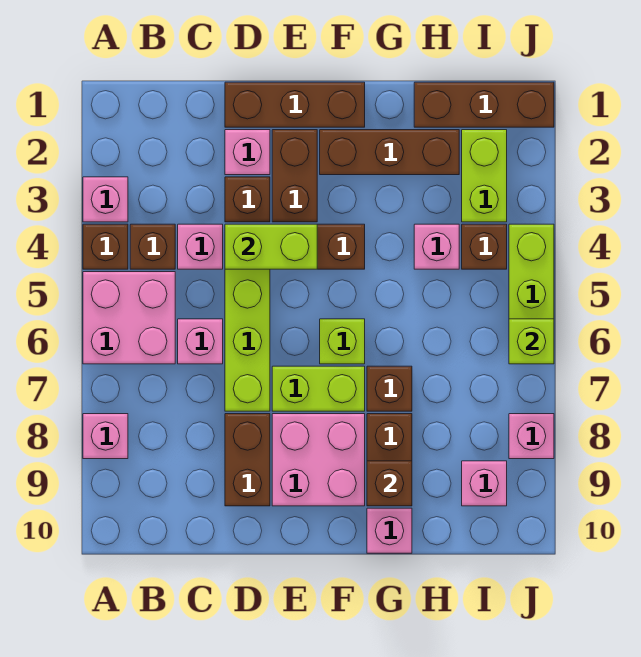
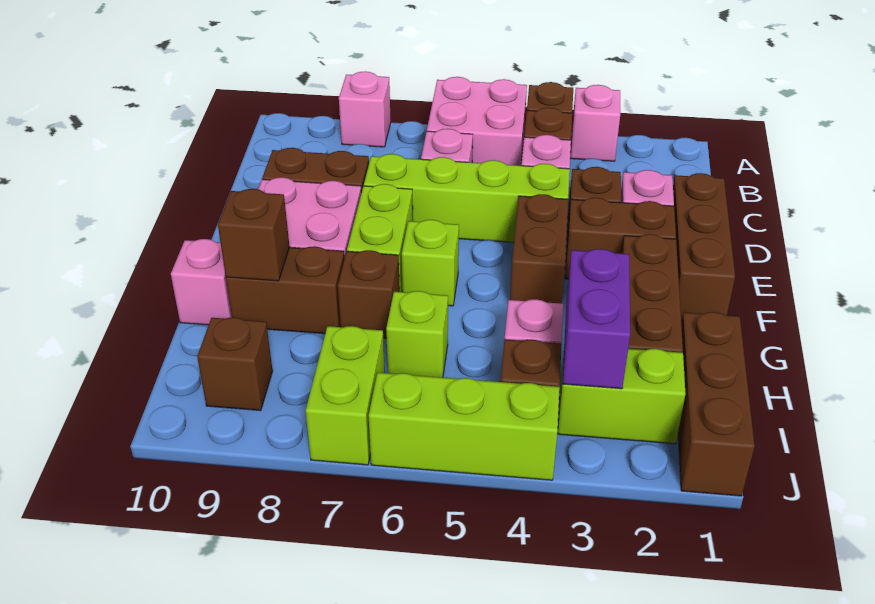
lime brick D4:E4 level 2 -> lime brick I7:J7 level 1
none -> purple brick H3:I3 level 2
pink brick I9 level 1 -> brown brick I9 level 1
lime brick J6 level 2 -> lime brick H6 level 1
pink brick J8 level 1 -> none

